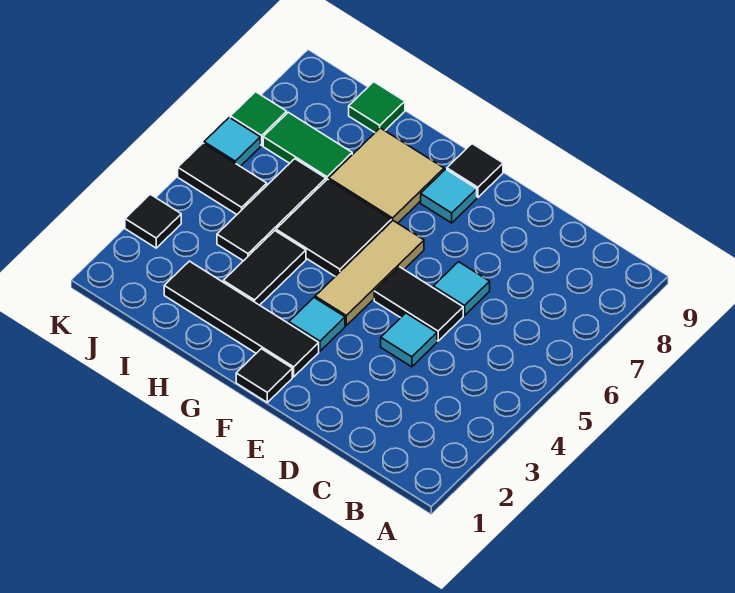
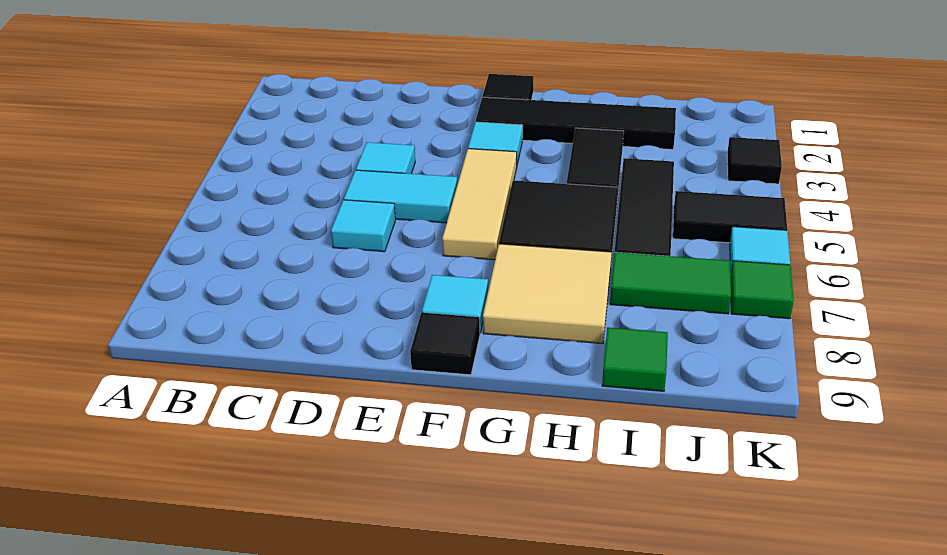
black tile D5:E5 level 1 -> cyan tile D5:E5 level 1

